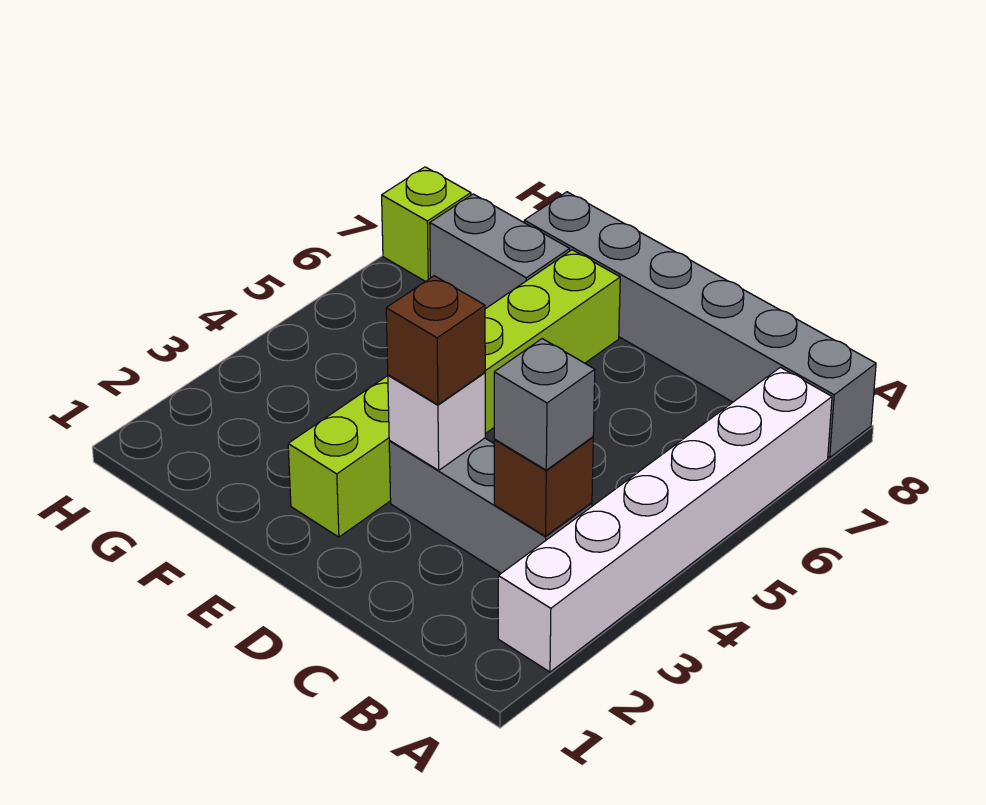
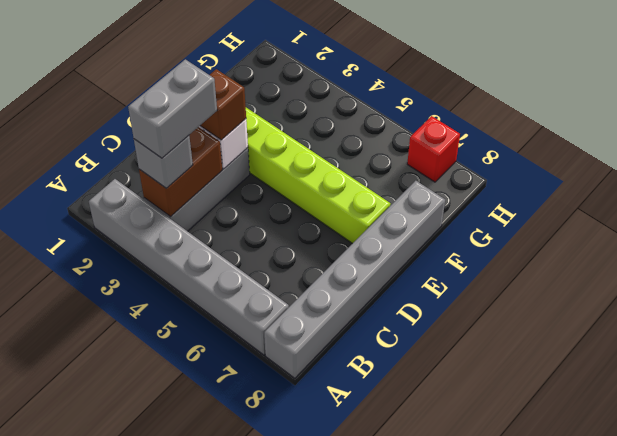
white brick A2:A7 level 1 -> grey brick A2:A7 level 1
brown brick B3 level 2 -> brown brick B3:C3 level 2
grey brick F7:G7 level 1 -> grey brick B3:C3 level 4
lime brick H7 level 1 -> red brick H7 level 1

